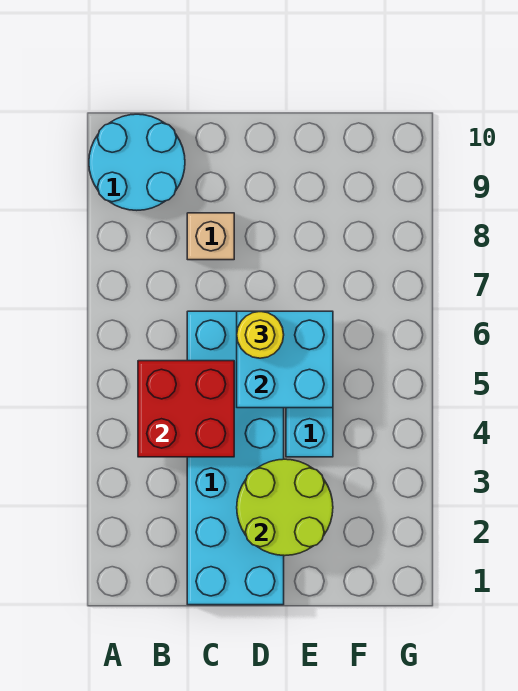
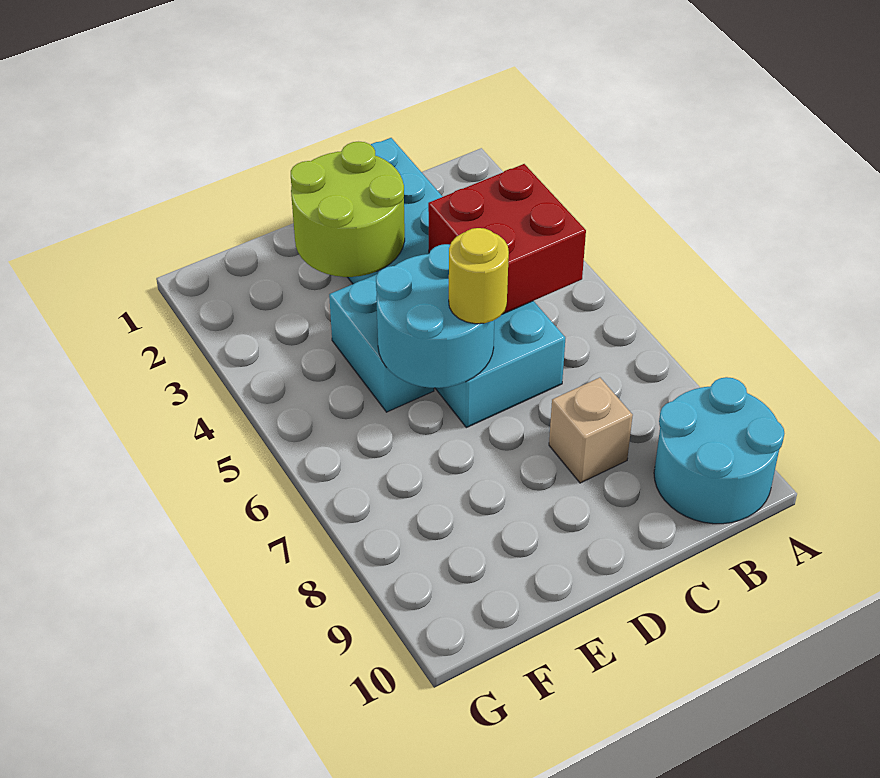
cyan brick D5:E6 level 2 -> cyan round brick D5:E6 level 2

